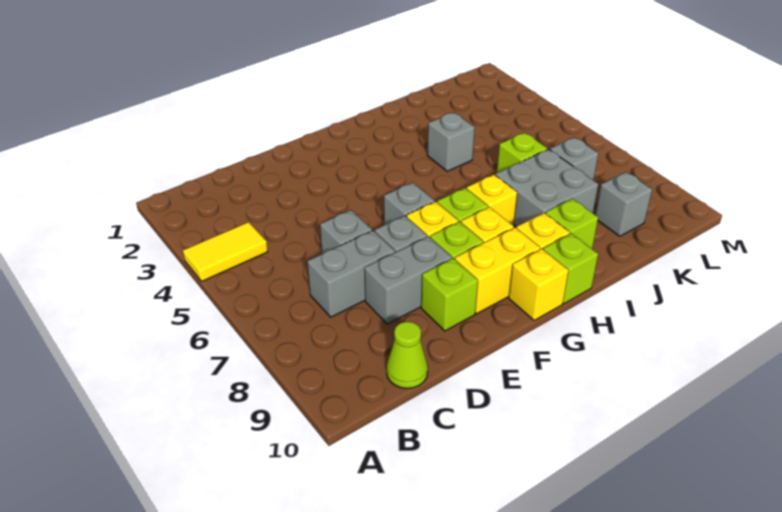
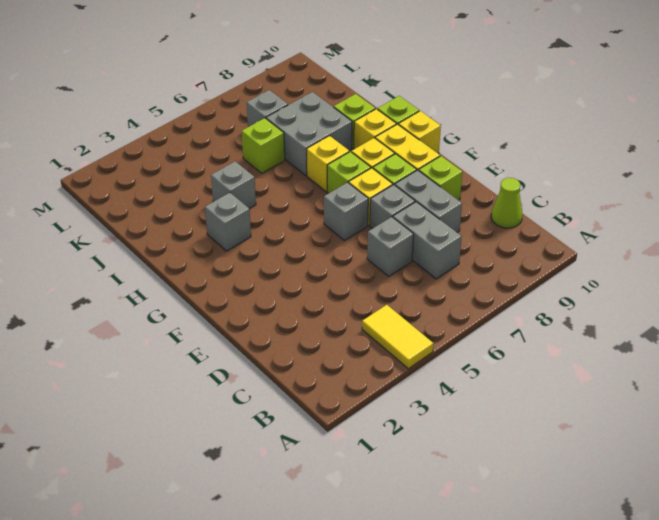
grey brick K9 level 1 -> grey brick H3 level 1

